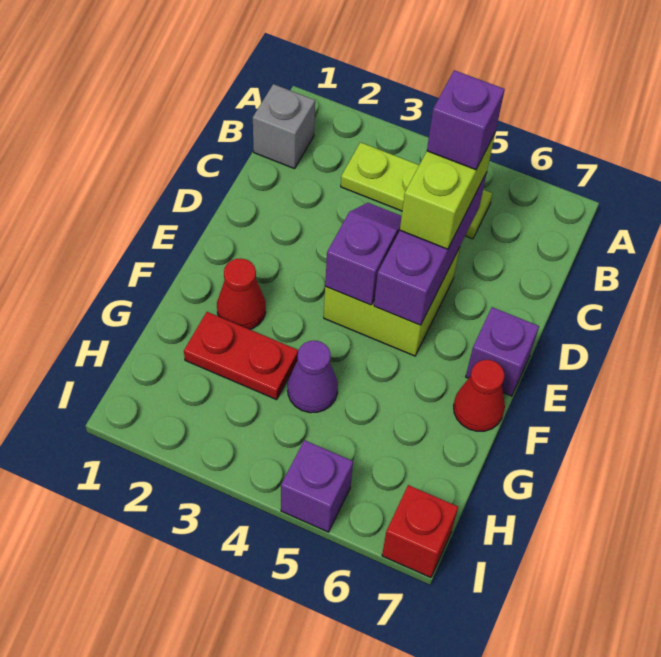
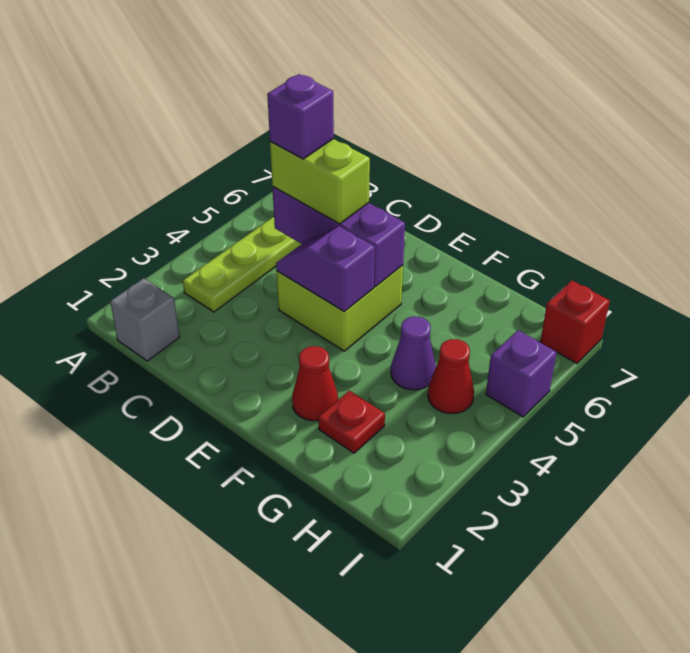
purple brick E7 level 1 -> none
red cone F7 level 1 -> red cone H4 level 1
red plate G2:G3 level 1 -> red plate G2 level 1

